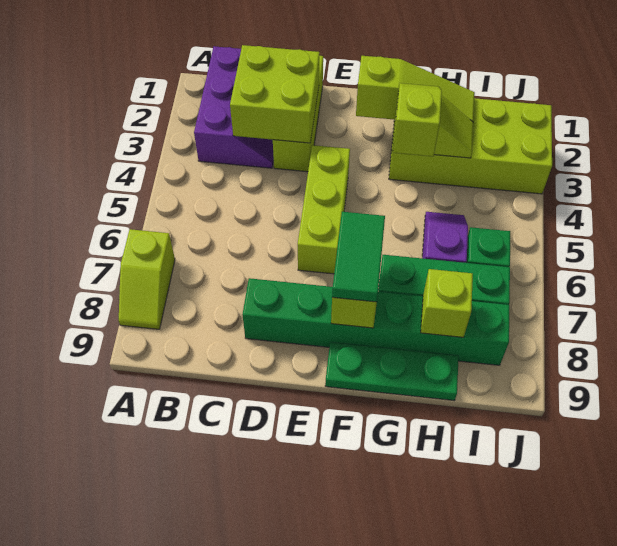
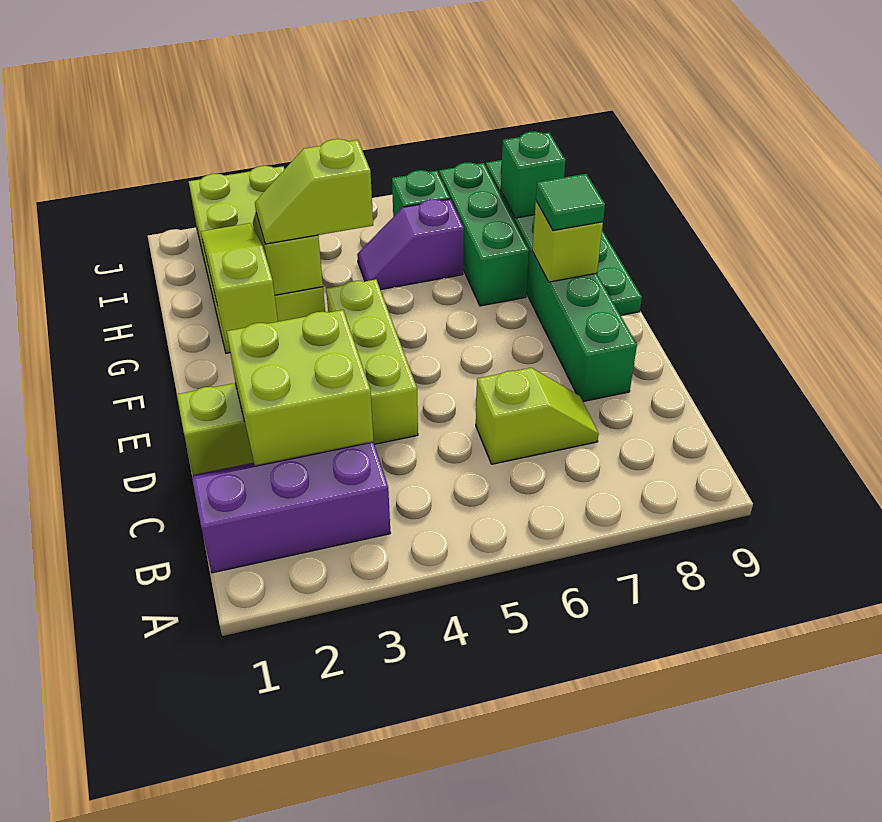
lime slope A7:A8 level 1 top 7 -> lime slope C6:C7 level 1 top 6
lime brick E4:E6 level 1 -> lime brick D4:F4 level 1
green tile F7:F8 level 3 -> green tile F8 level 3
lime brick H8 level 2 -> green brick H8 level 2

